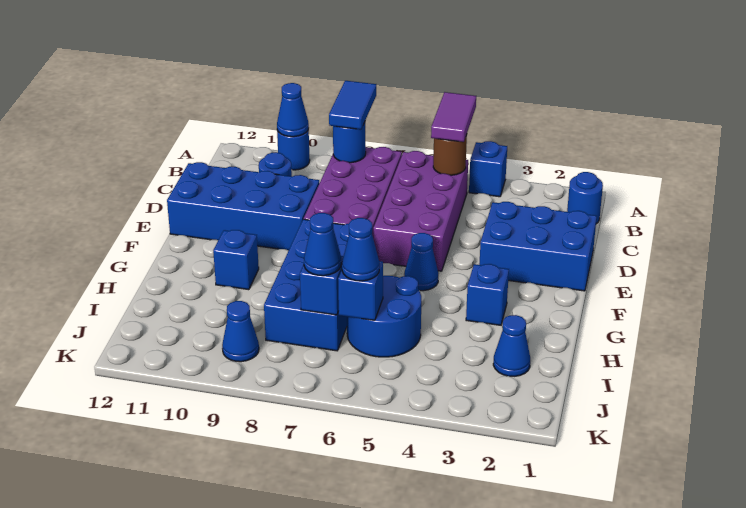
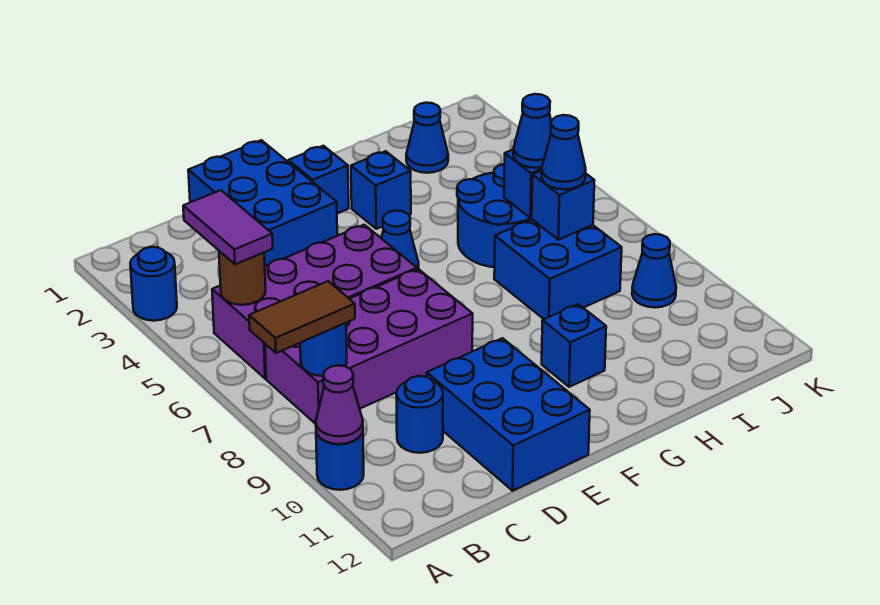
blue brick A4 level 1 -> blue brick F2 level 1
purple tile A5:B5 level 3 -> purple tile B4:B5 level 3
blue tile A8:B8 level 3 -> brown tile A8:B8 level 3
blue cone A10 level 2 -> purple cone A10 level 2
blue round brick B1 level 1 -> blue round brick A3 level 1
blue brick D9:E12 level 1 -> blue brick D10:E12 level 1
blue brick F7:I8 level 1 -> blue brick H7:I8 level 1

